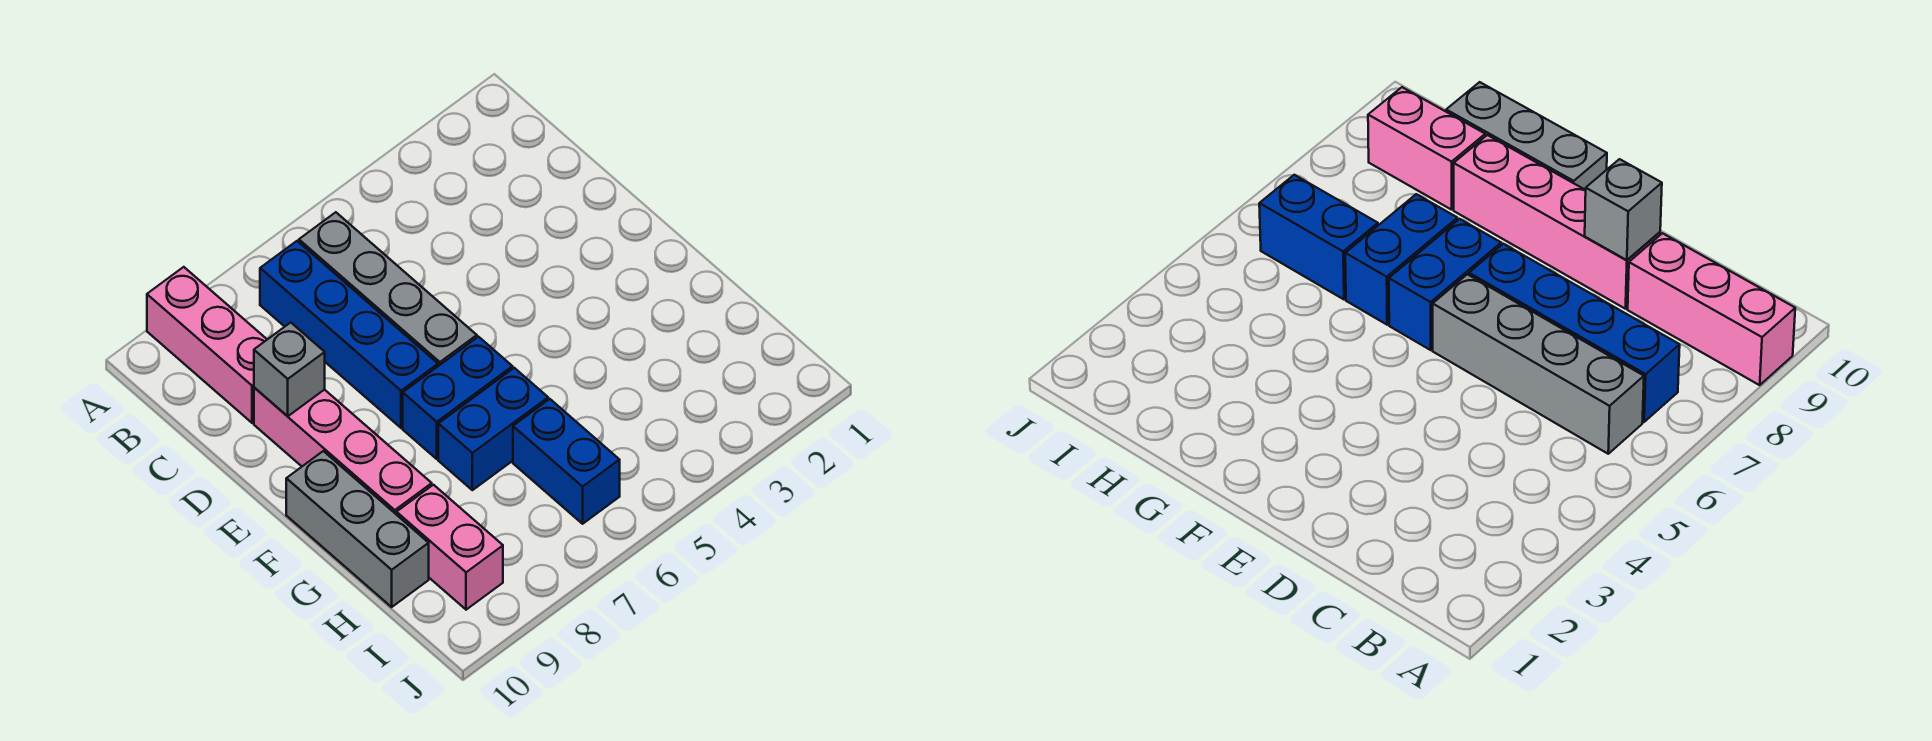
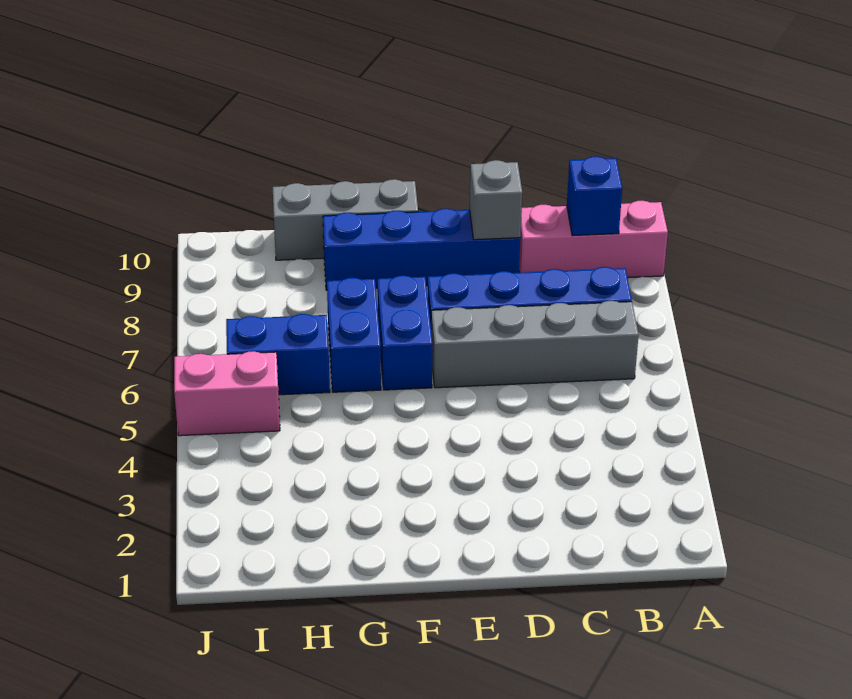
none -> blue brick B9 level 2
pink brick D9:G9 level 1 -> blue brick D9:G9 level 1
pink brick H9:I9 level 1 -> pink brick I5:J5 level 1

